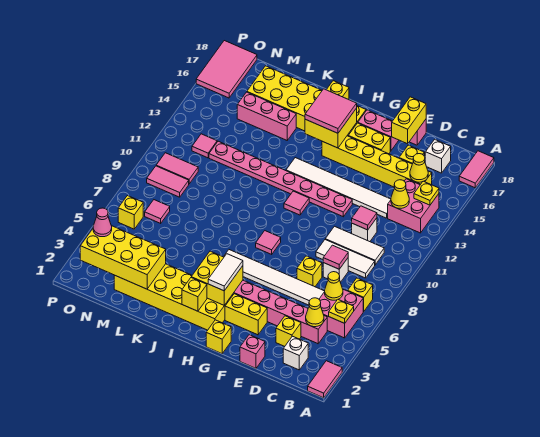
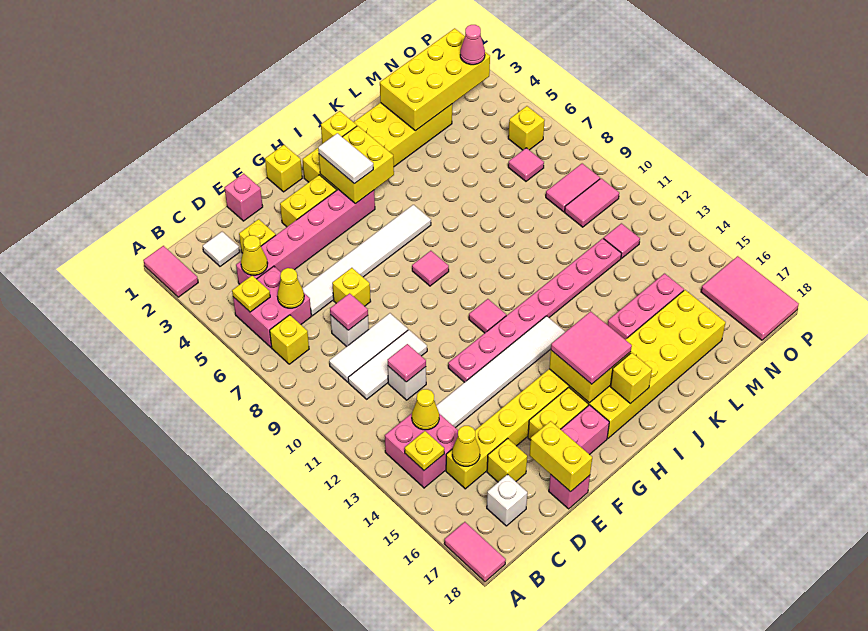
white brick C2 level 1 -> white tile C2 level 1

